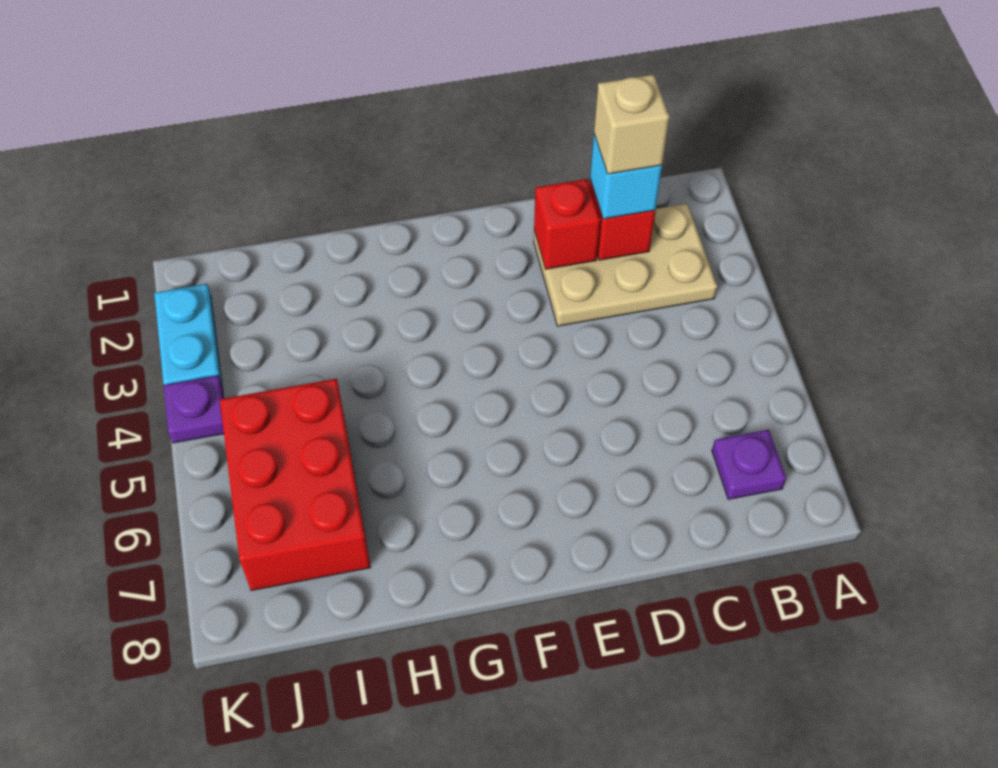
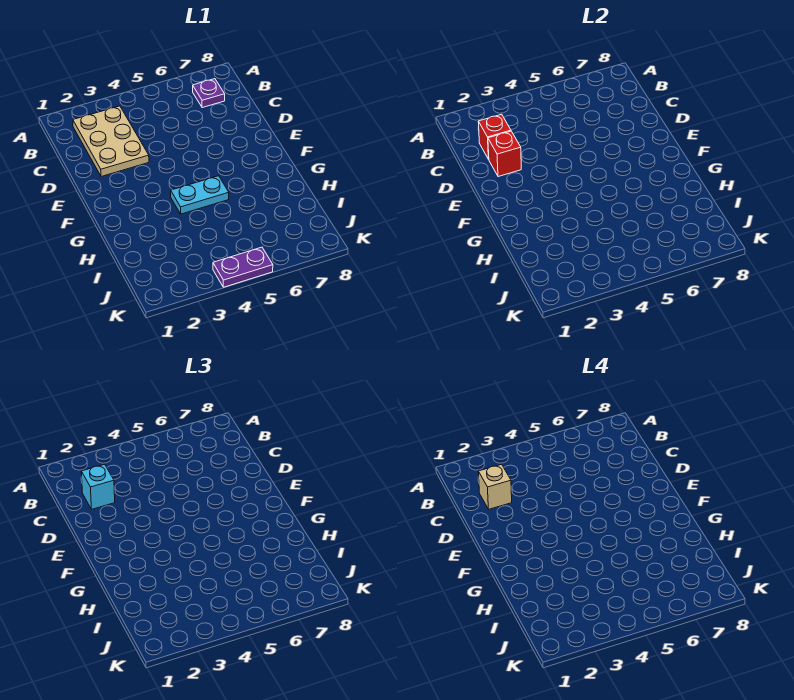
red brick I5:J7 level 1 -> none
cyan plate K2:K3 level 1 -> cyan plate G4:G5 level 1
purple plate K4 level 1 -> purple plate K4:K5 level 1

